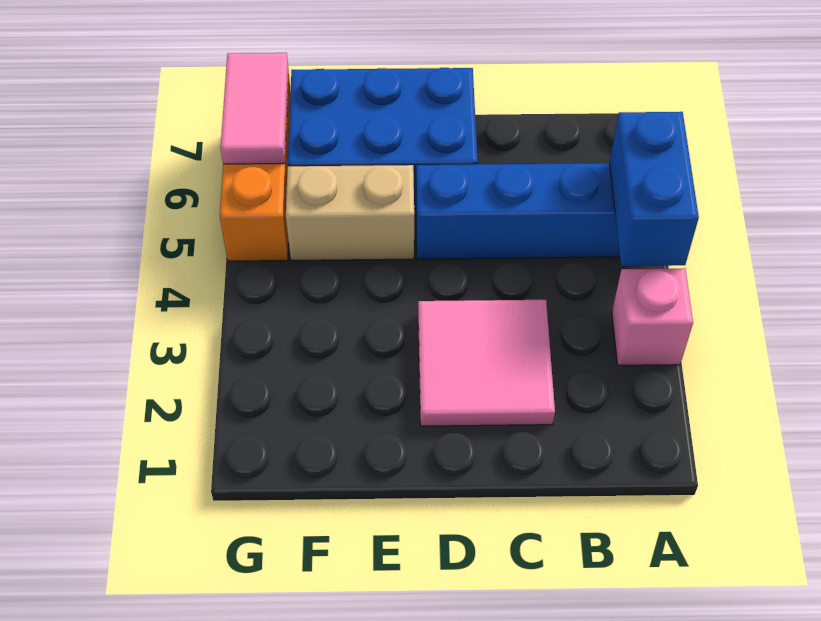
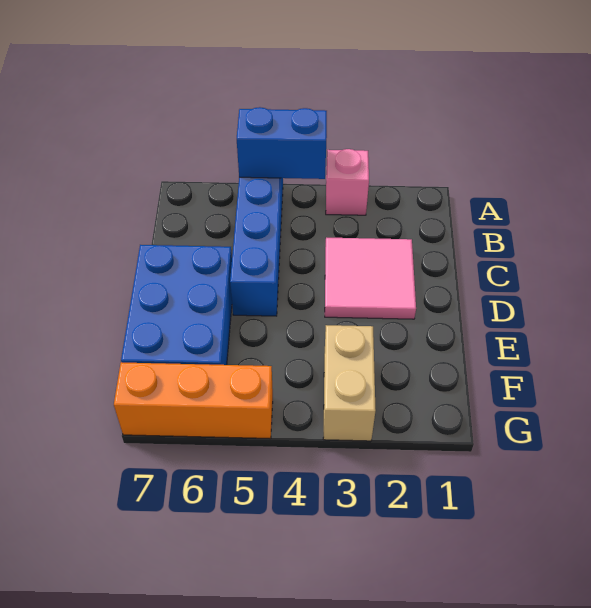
tan brick E5:F5 level 1 -> tan brick F3:G3 level 1
pink tile G6:G7 level 2 -> none

